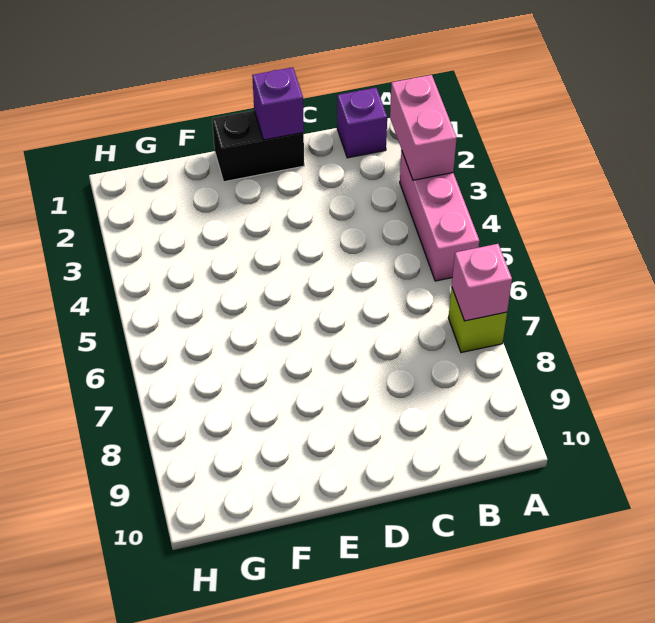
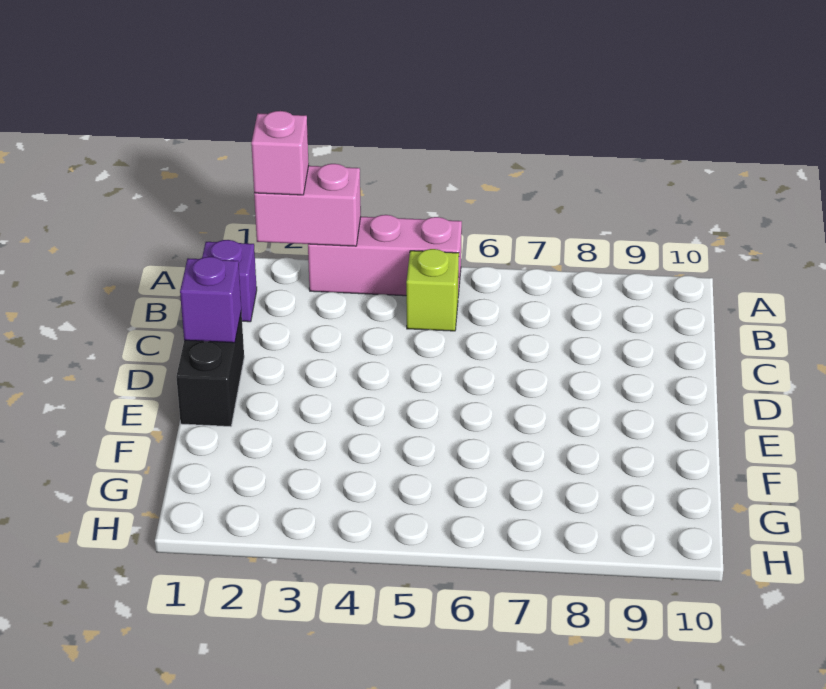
lime brick A7 level 1 -> lime brick B5 level 1
pink brick A7 level 2 -> pink brick A2 level 3

